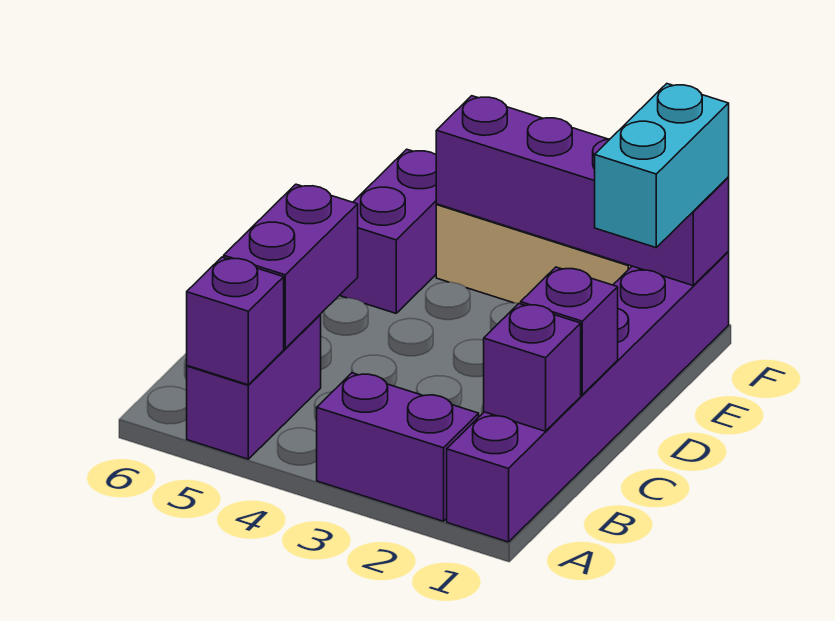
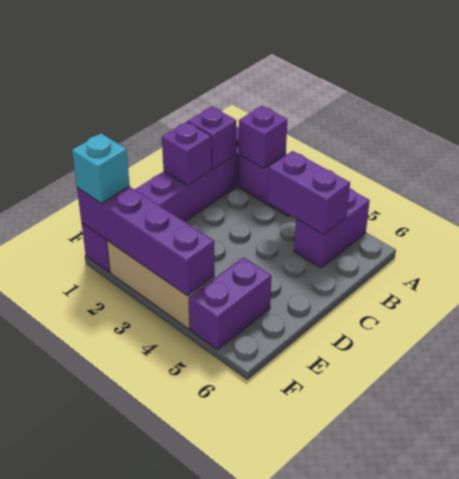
purple brick A5 level 2 -> purple brick A2 level 2
purple brick B5:C5 level 2 -> purple brick B4:B5 level 2
cyan brick E1:F1 level 3 -> cyan brick F1 level 3

